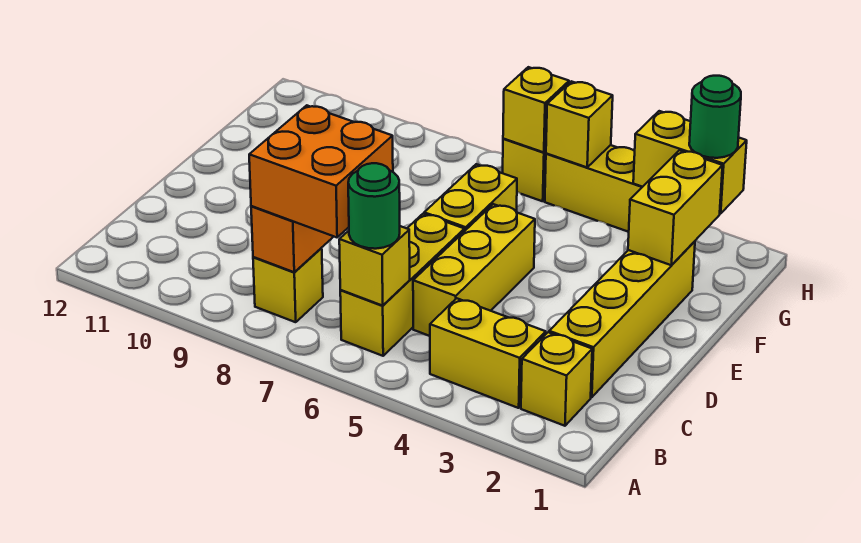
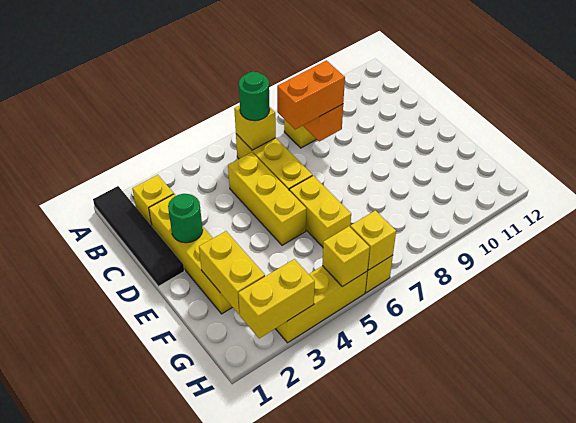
none -> black tile A1:D1 level 1
yellow brick B3:B4 level 1 -> none
orange brick B7:C8 level 3 -> orange brick C7:C8 level 3
green round brick H2 level 3 -> green round brick D2 level 2

